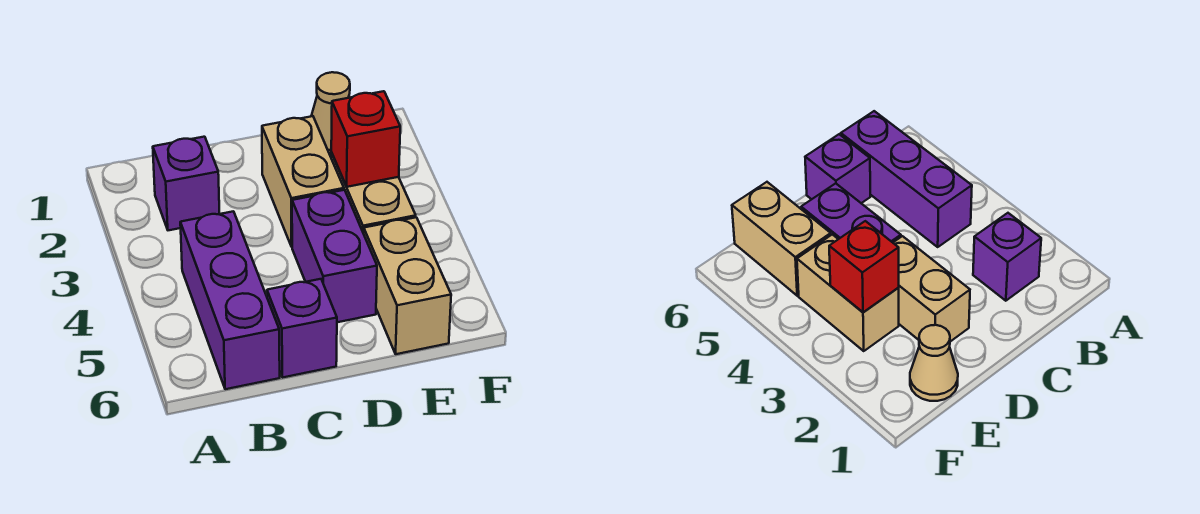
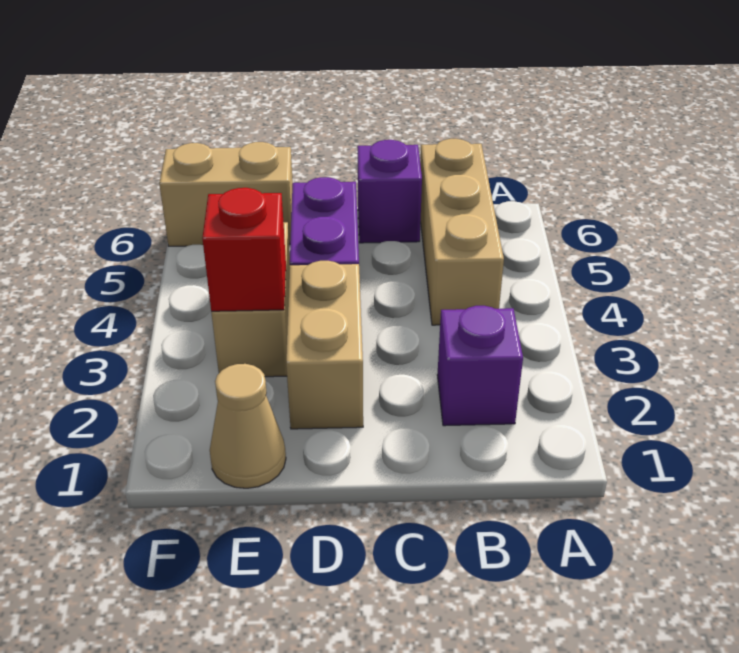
purple brick B4:B6 level 1 -> tan brick B4:B6 level 1
tan brick E5:E6 level 1 -> tan brick E6:F6 level 1

